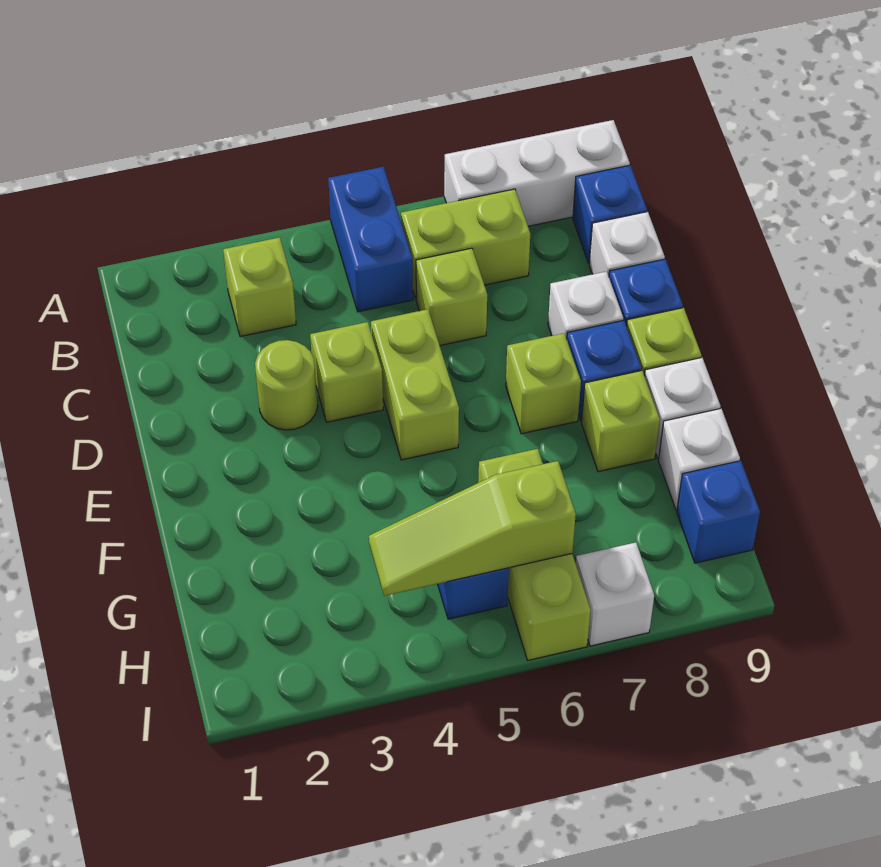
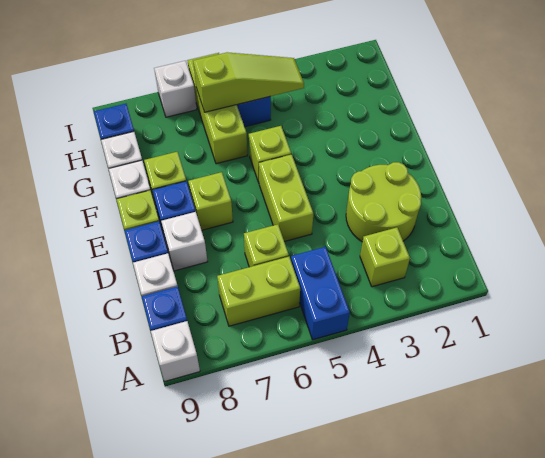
white brick A7:A9 level 1 -> white brick A9 level 1
lime round brick D3 level 1 -> lime round brick C2:D3 level 1
lime brick D4 level 1 -> lime brick F5 level 1

